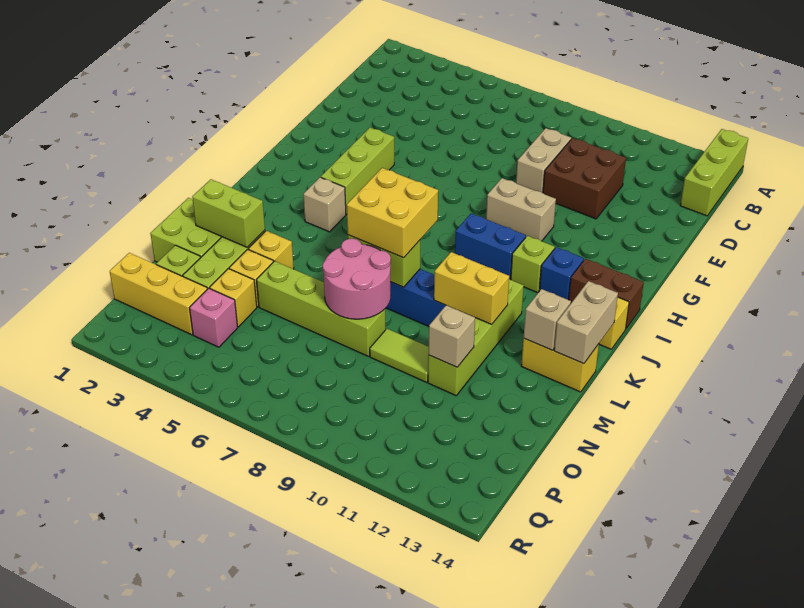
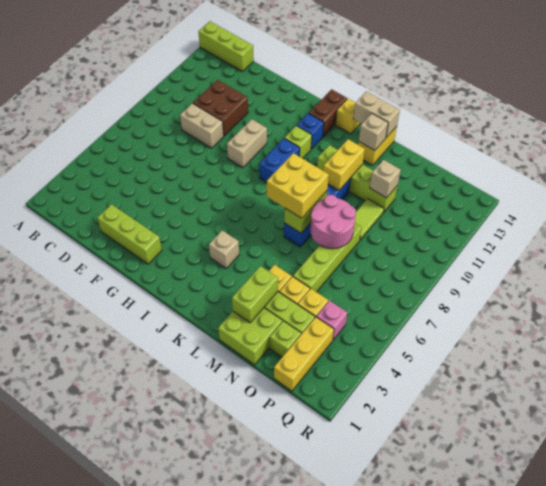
lime brick G4:I4 level 1 -> lime brick E2:G2 level 1

